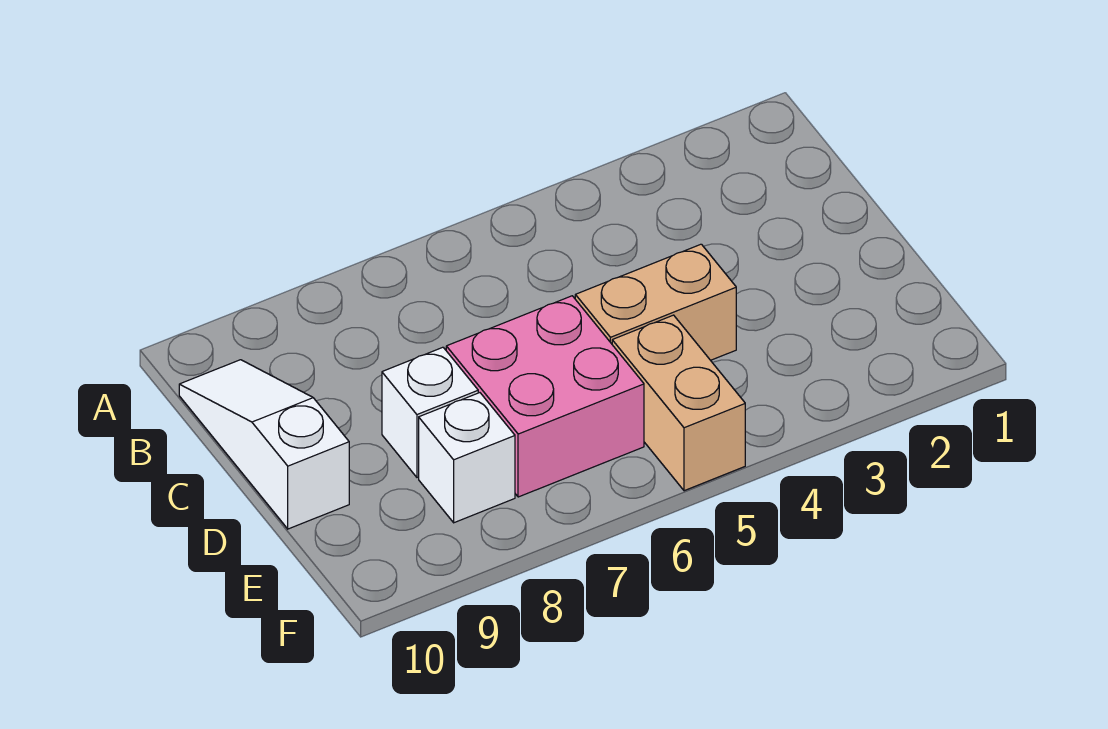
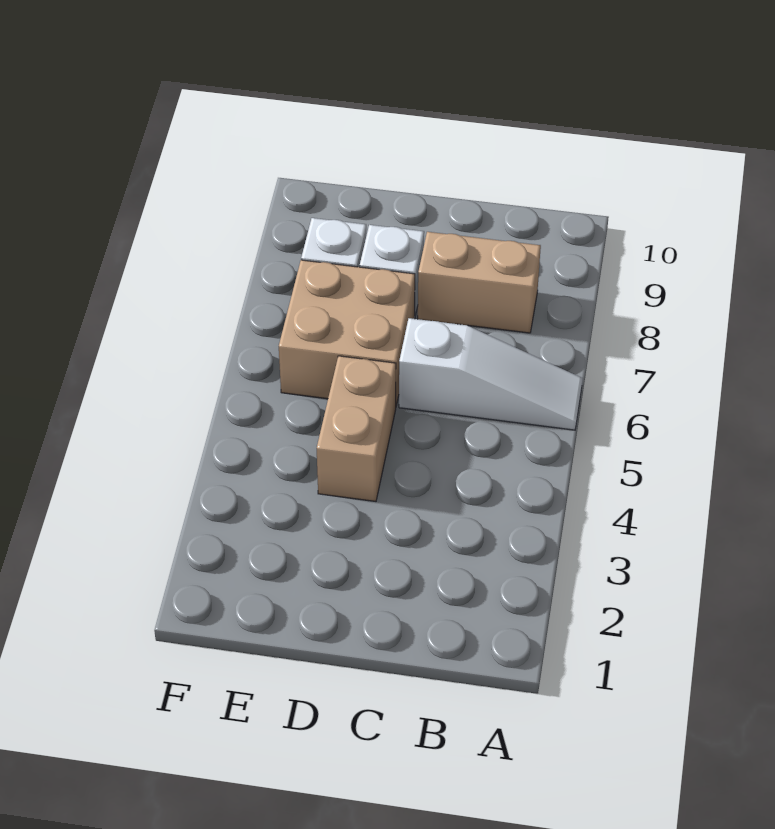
white slope B10:D10 level 1 top D -> white slope A6:C6 level 1 top C
pink brick D6:E7 level 1 -> tan brick D6:E7 level 1
tan brick E5:F5 level 1 -> tan brick B8:C8 level 1

